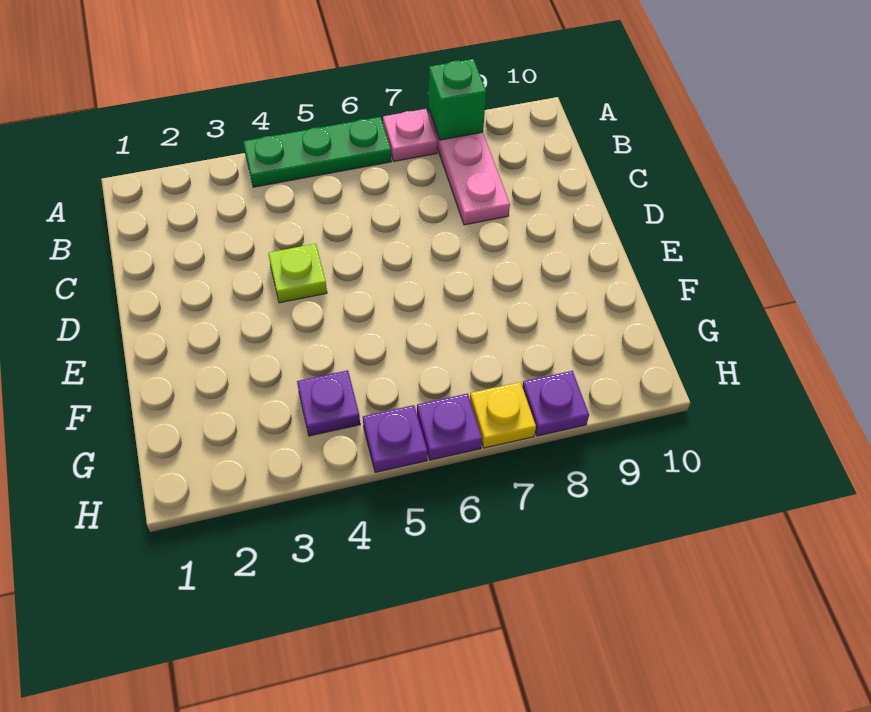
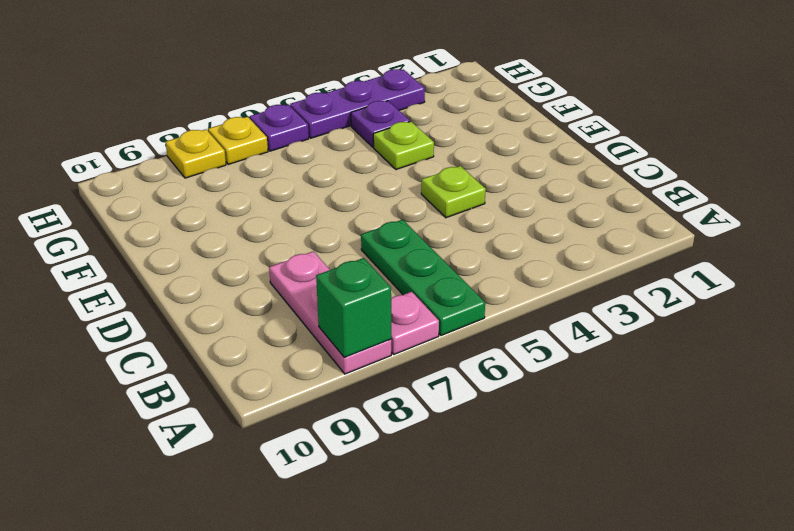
green plate A4:A6 level 1 -> green plate A6:C6 level 1
none -> lime plate F4 level 1
purple plate H5 level 1 -> purple plate H3:H5 level 1
purple plate H8 level 1 -> yellow plate H8 level 1

